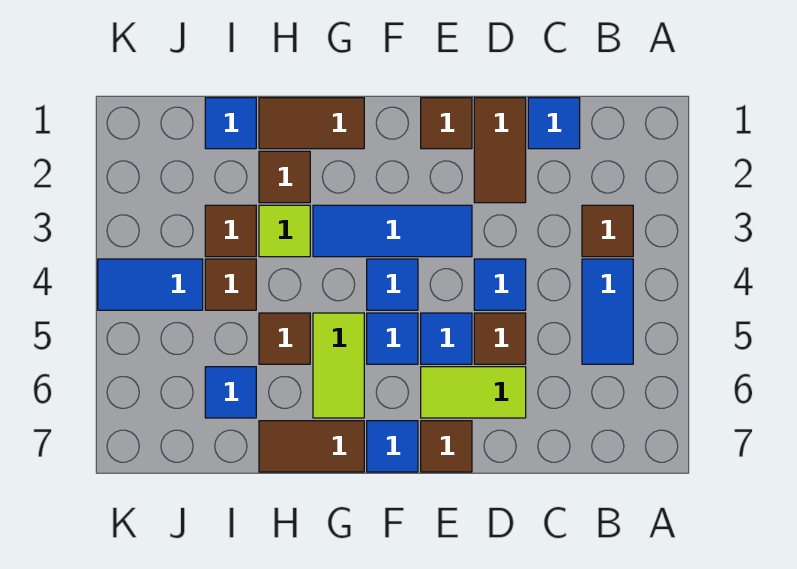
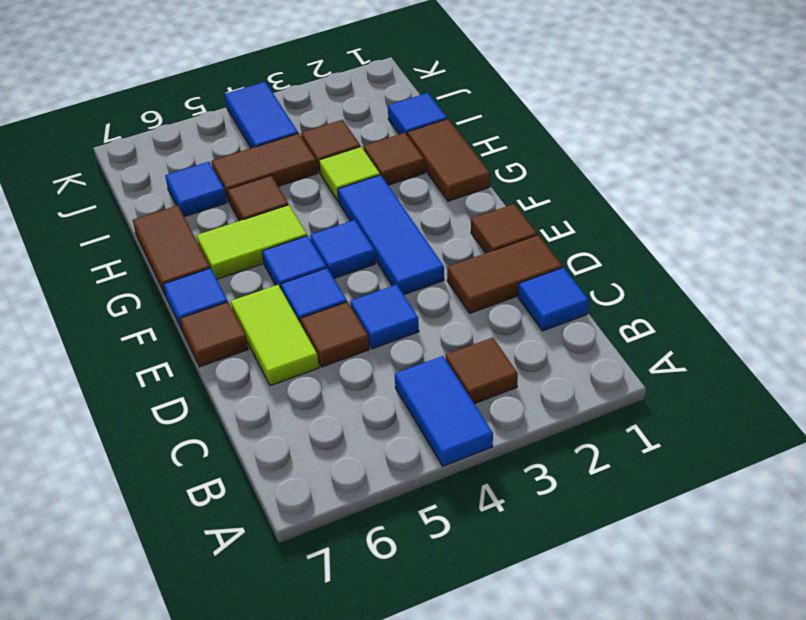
blue tile B4:B5 level 1 -> blue tile A4:B4 level 1
brown tile I4 level 1 -> brown tile I4:I5 level 1

